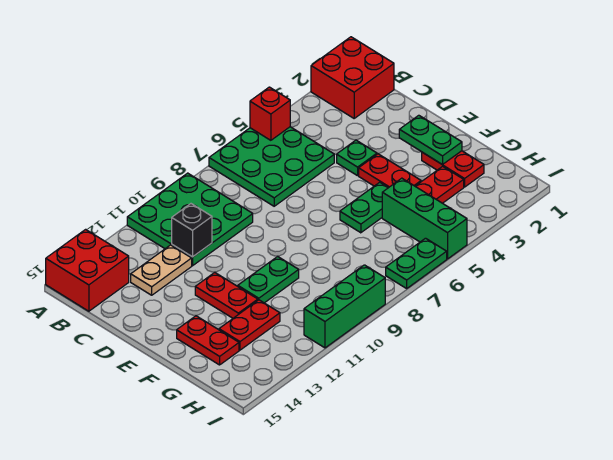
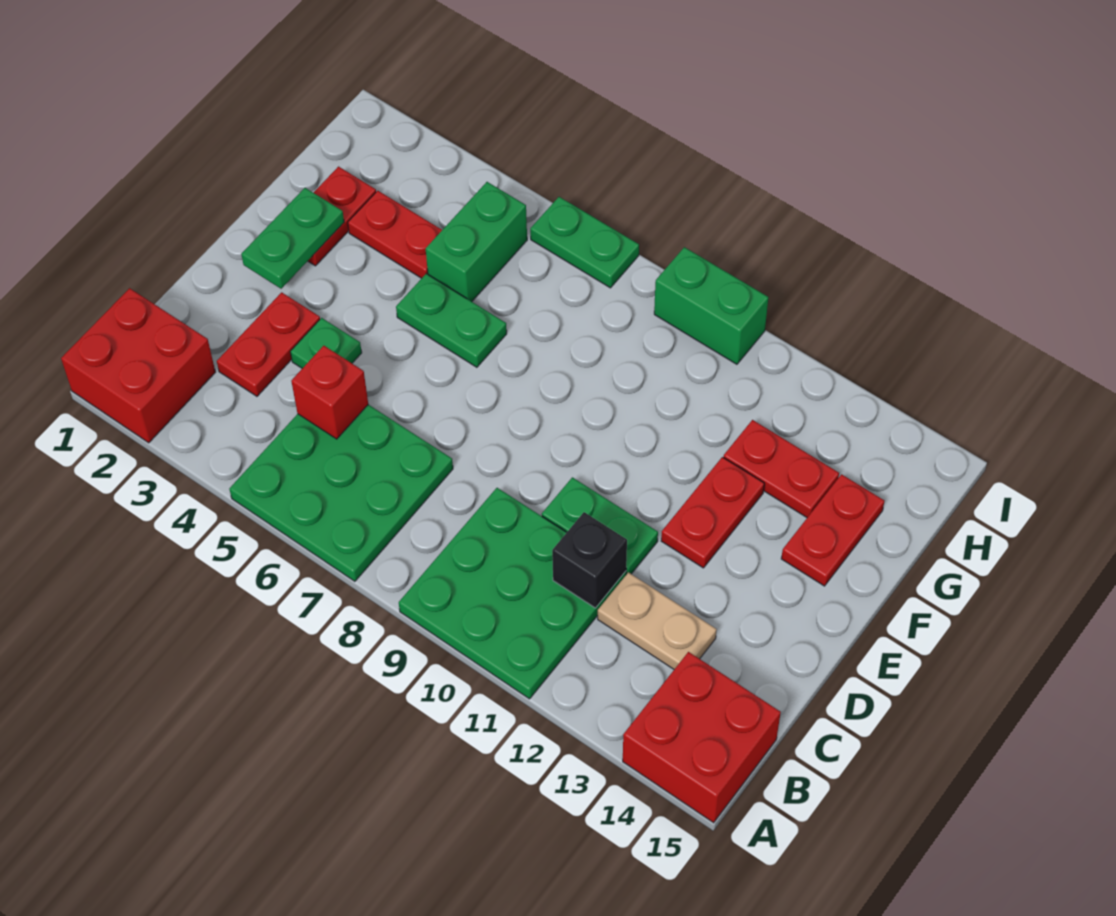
red brick A5 level 2 -> red brick C5 level 2
red plate E4:F4 level 1 -> red plate C3:D3 level 1
green plate F10:F11 level 1 -> green plate D10:D11 level 1
green brick G5:I5 level 1 -> green brick G5:H5 level 1
green brick I9:I11 level 1 -> green brick I9:I10 level 1

